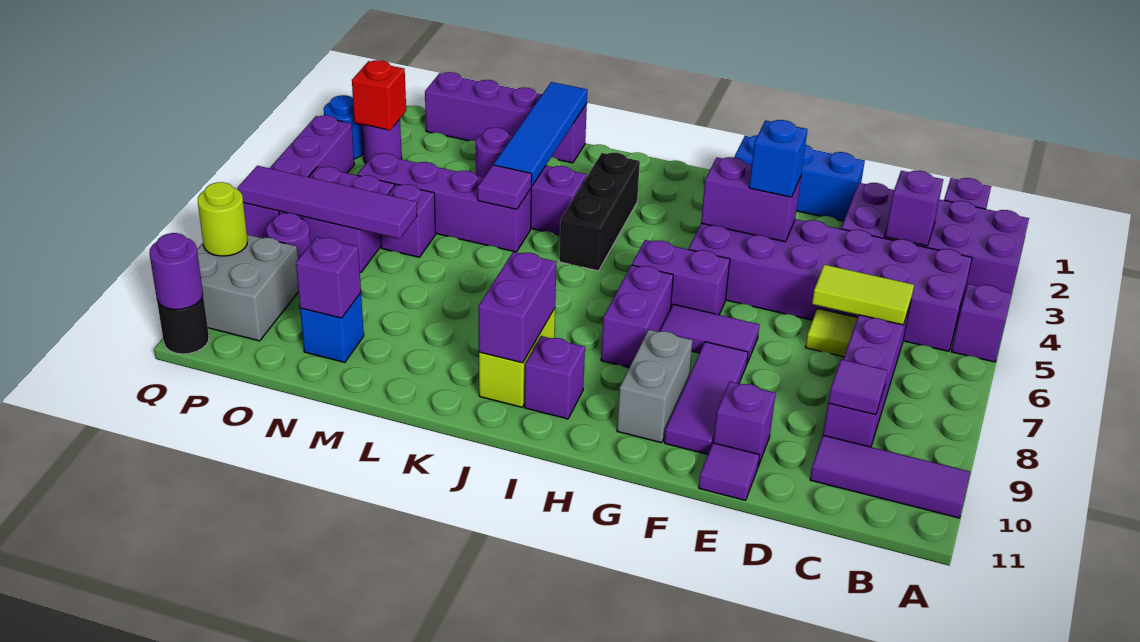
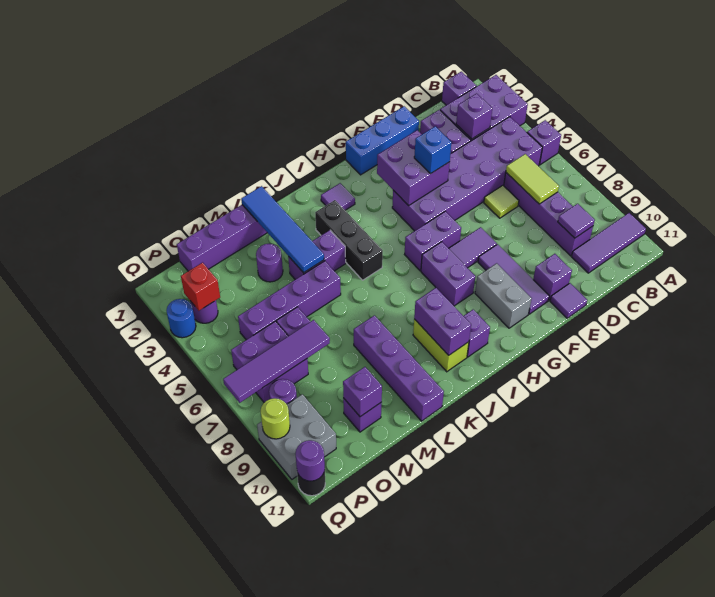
lime tile C6:D6 level 2 -> lime tile C6:C7 level 2
purple brick F4:G4 level 2 -> purple brick F3:G4 level 2
purple tile L5 level 2 -> purple tile I2 level 1
blue brick N10 level 1 -> purple brick N10 level 1
purple brick Q4:Q7 level 1 -> purple brick L8:L11 level 1

